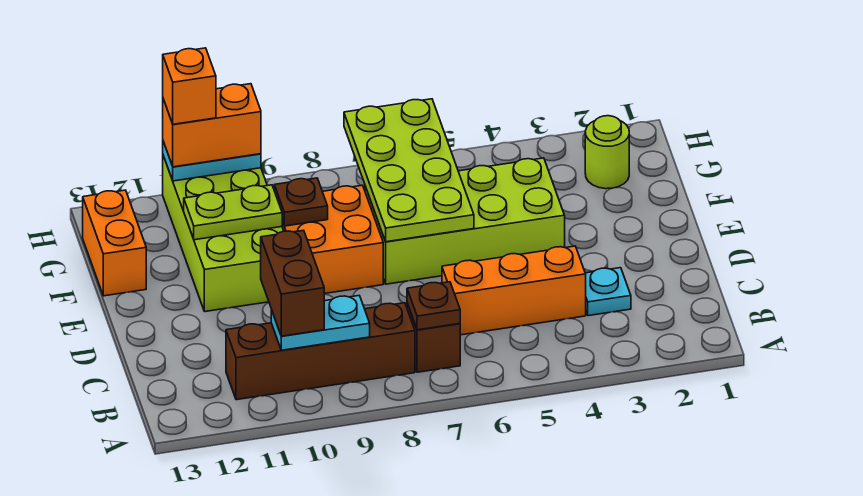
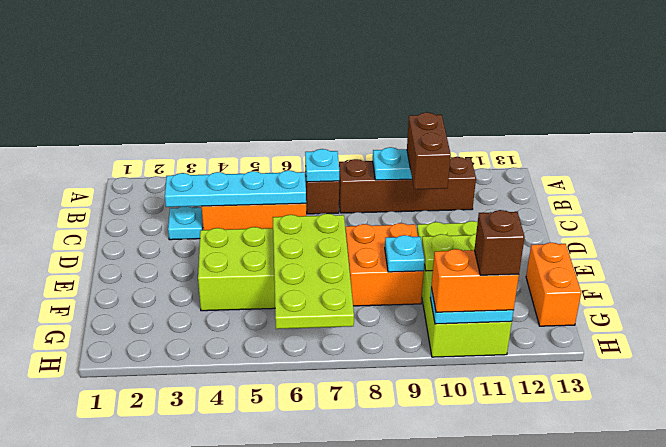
brown plate B7 level 2 -> cyan plate B7 level 2
none -> cyan plate C3:C6 level 2
brown plate F9 level 2 -> cyan plate F9 level 2
lime round brick G2 level 1 -> none
orange brick H11 level 4 -> brown brick H11 level 4

